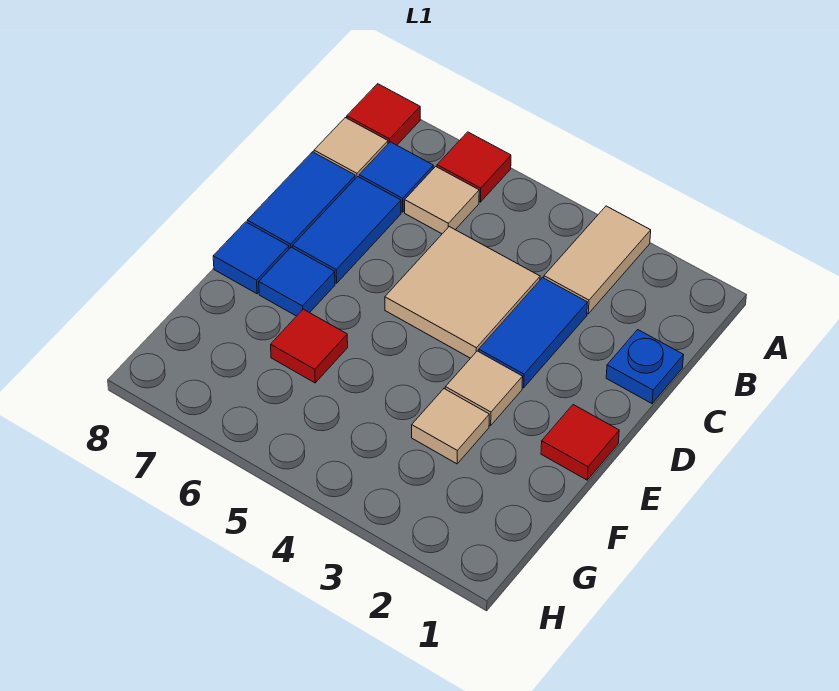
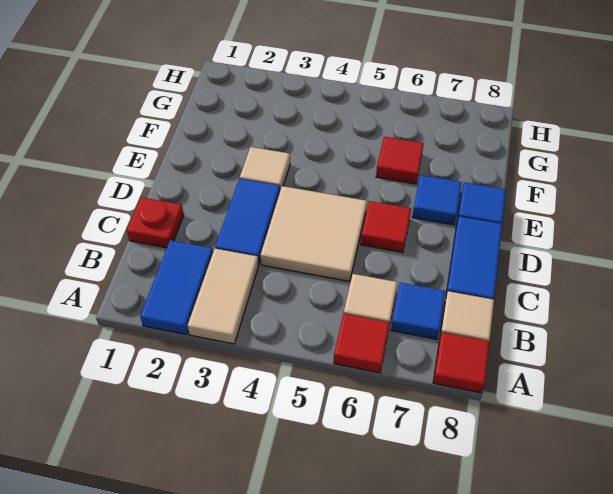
blue plate C1 level 1 -> red plate C1 level 1
blue tile C7:D7 level 1 -> blue tile A2:B2 level 1
red tile E1 level 1 -> red tile D6 level 1
tan tile F3 level 1 -> none

